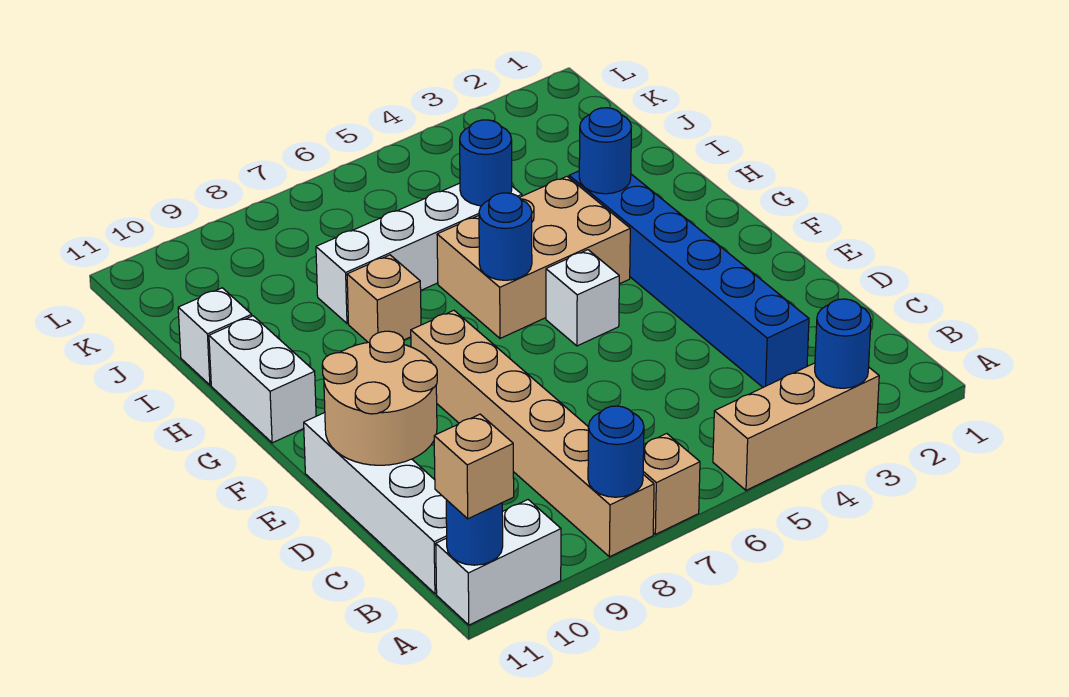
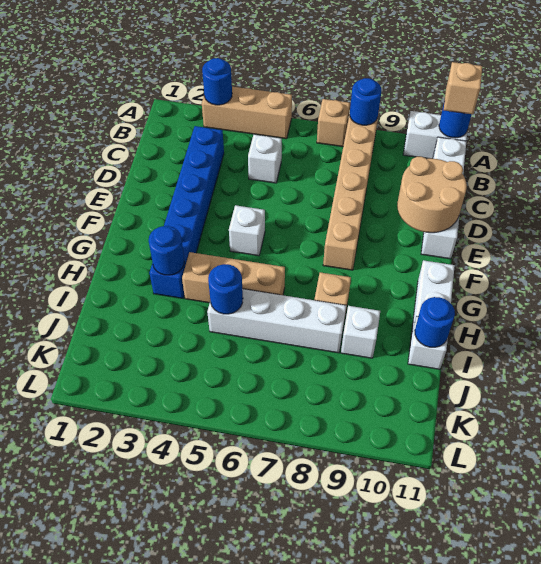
none -> white brick C5 level 1
tan brick G4:H6 level 1 -> tan brick H4:H6 level 1
blue round brick G6 level 2 -> blue round brick I11 level 2
none -> white brick I9 level 1

